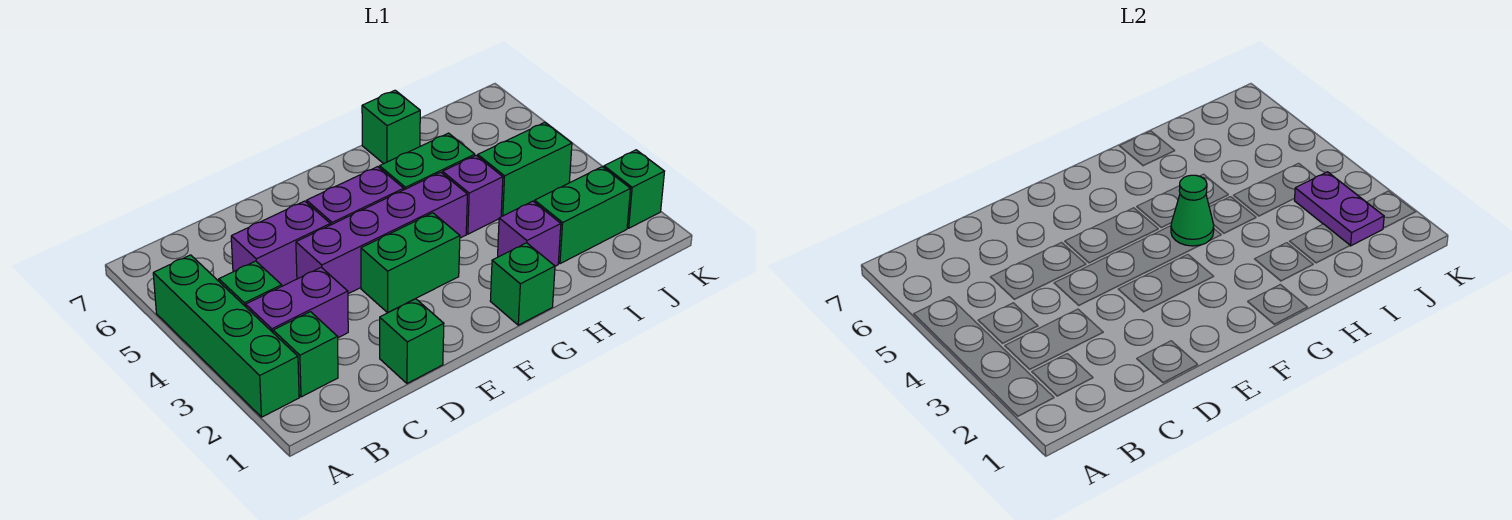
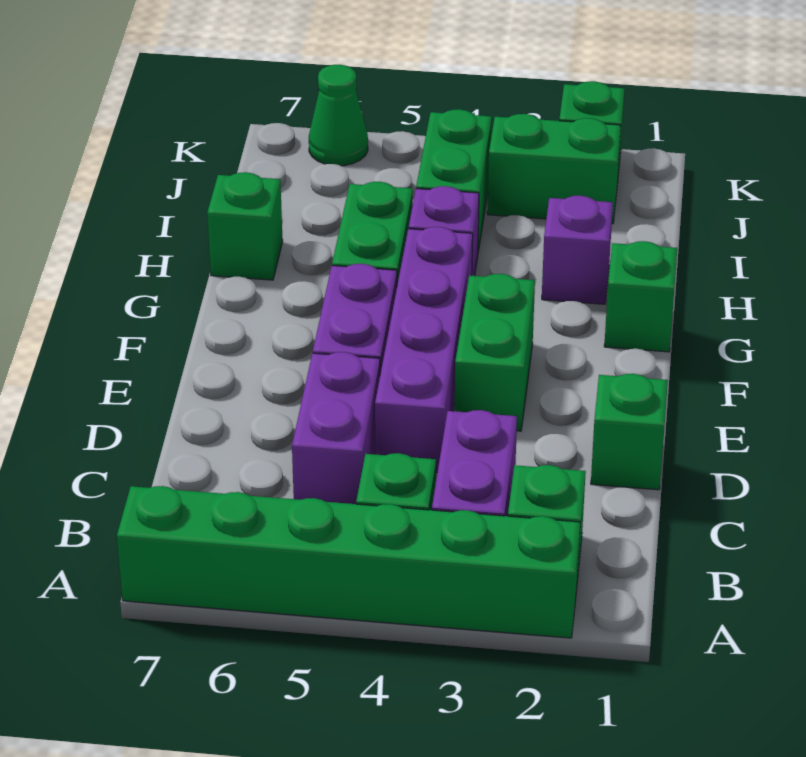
green brick A2:A5 level 1 -> green brick A2:A7 level 1
green cone G4 level 2 -> green cone K6 level 1
green brick I2:J2 level 1 -> green brick J2:J3 level 1
purple plate J2:J3 level 2 -> none

